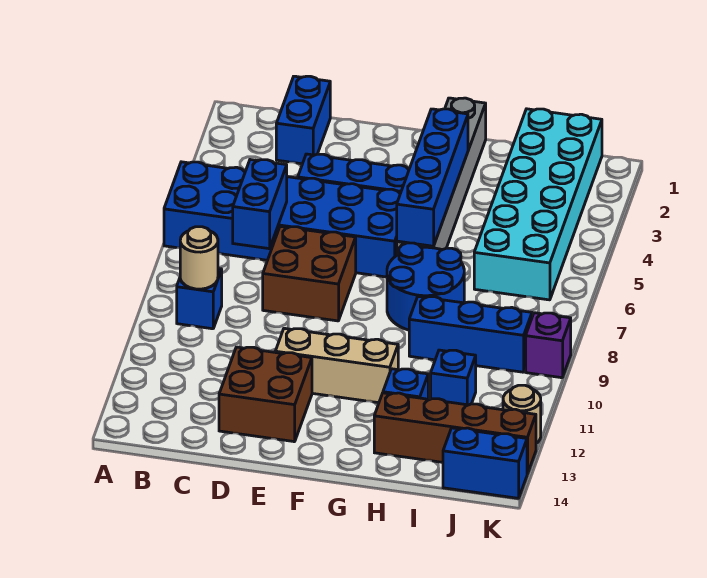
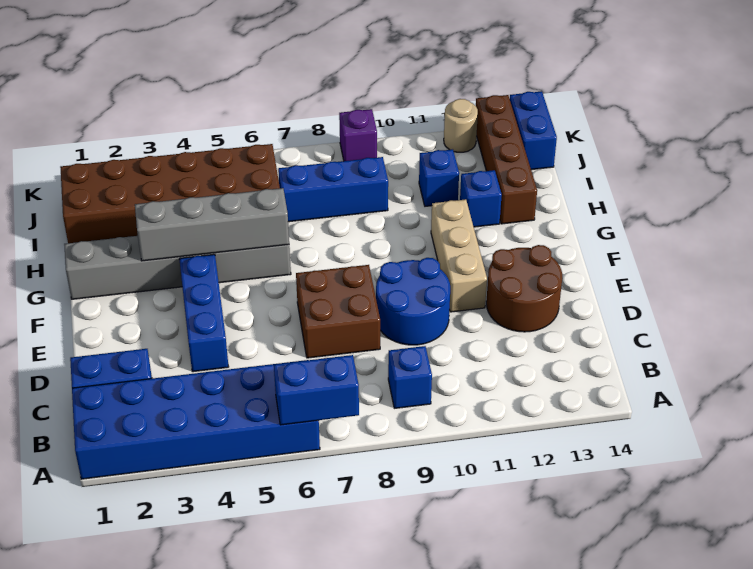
blue brick A5:F6 level 1 -> blue brick A1:B6 level 1
tan round brick B9 level 2 -> none
blue brick C6:C7 level 2 -> blue brick A6:A7 level 2
brown brick D12:E13 level 1 -> brown round brick D12:E13 level 1
blue brick G3:G6 level 2 -> grey brick G3:G6 level 2
blue round brick G7:H8 level 1 -> blue round brick D9:E10 level 1
blue brick H9:J9 level 1 -> blue brick I7:I9 level 1
cyan brick I1:J6 level 1 -> brown brick I1:J6 level 1

